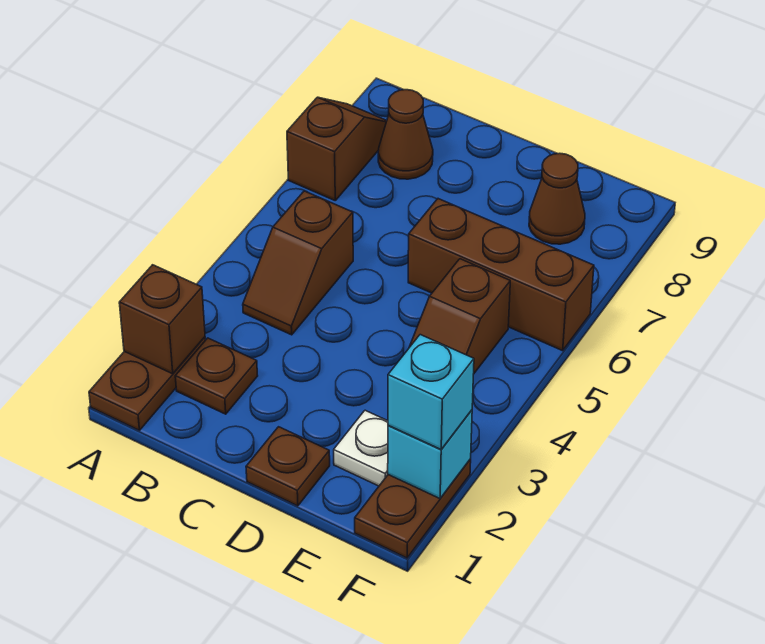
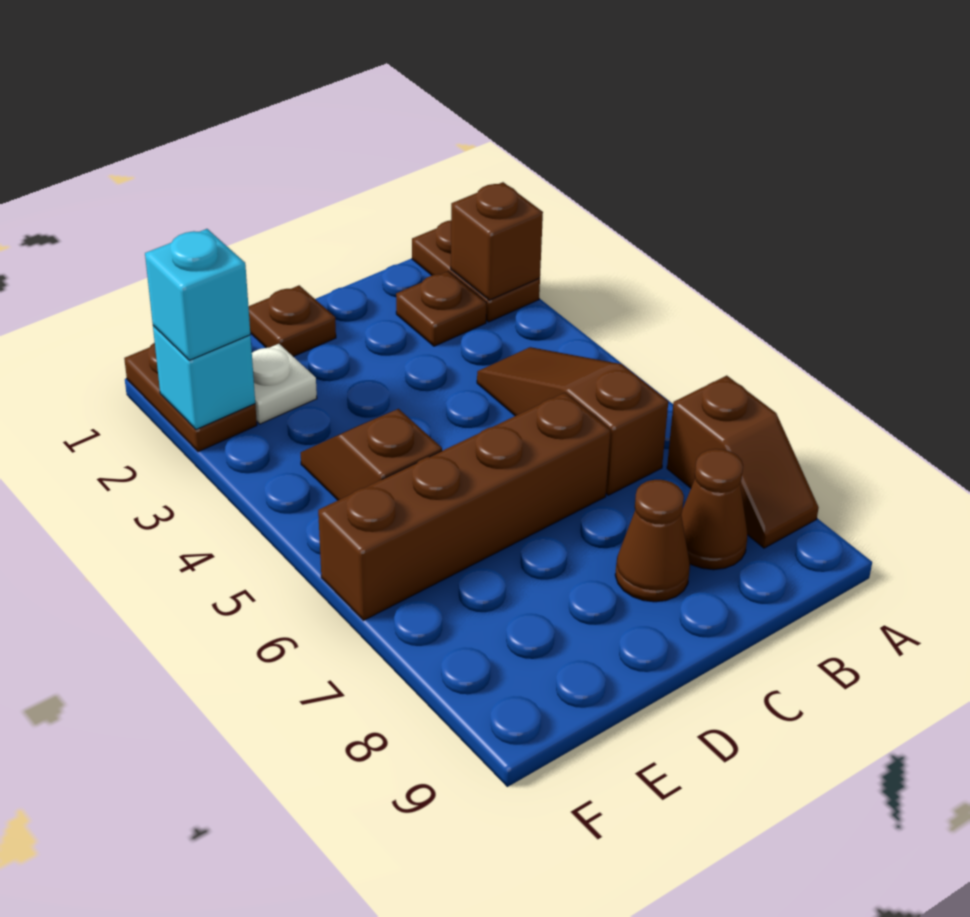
brown slope B4:B5 level 1 top 5 -> brown slope B4:B6 level 1 top 6
brown brick D6:F6 level 1 -> brown brick C6:F6 level 1
brown cone E8 level 1 -> brown cone C8 level 1

